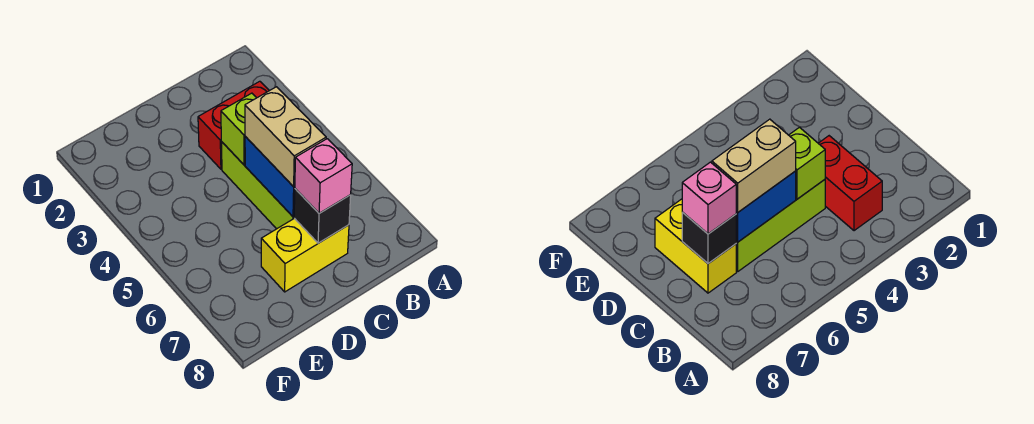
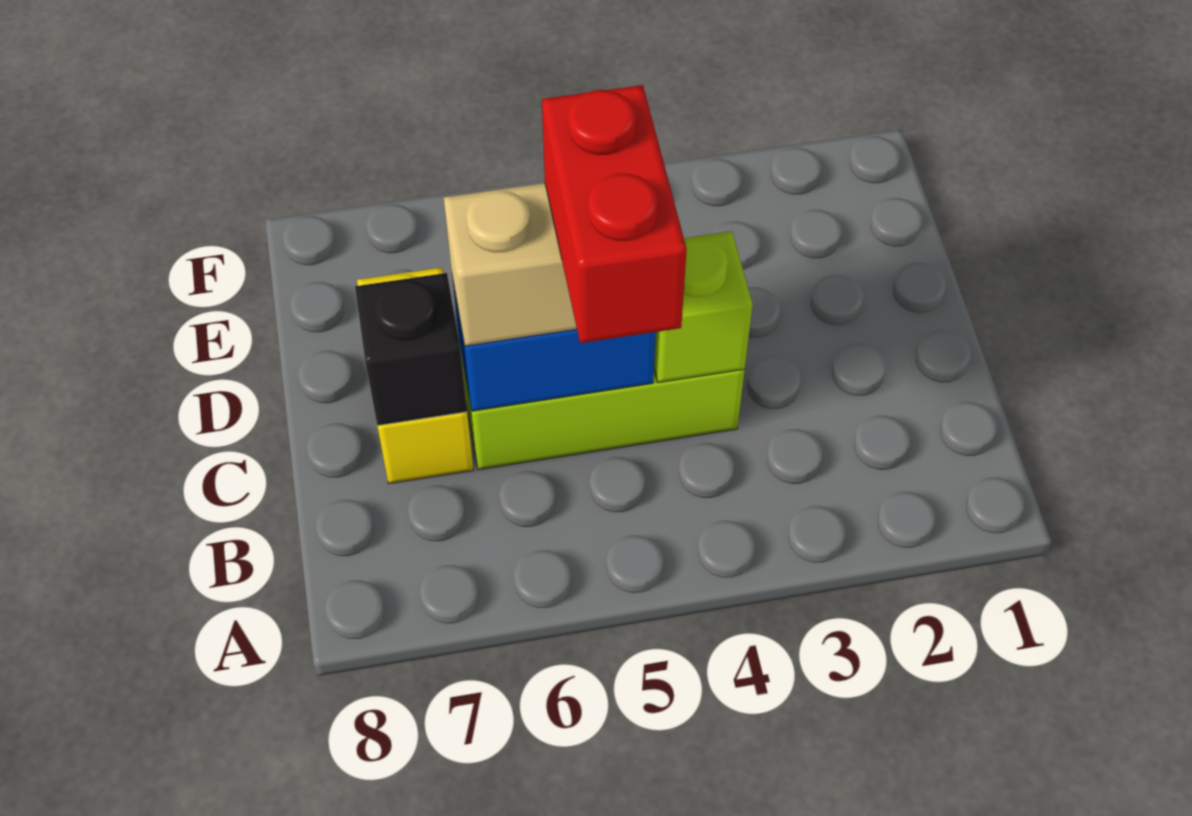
red brick B3:C3 level 1 -> red brick B5:C5 level 4
pink brick C7 level 3 -> none

